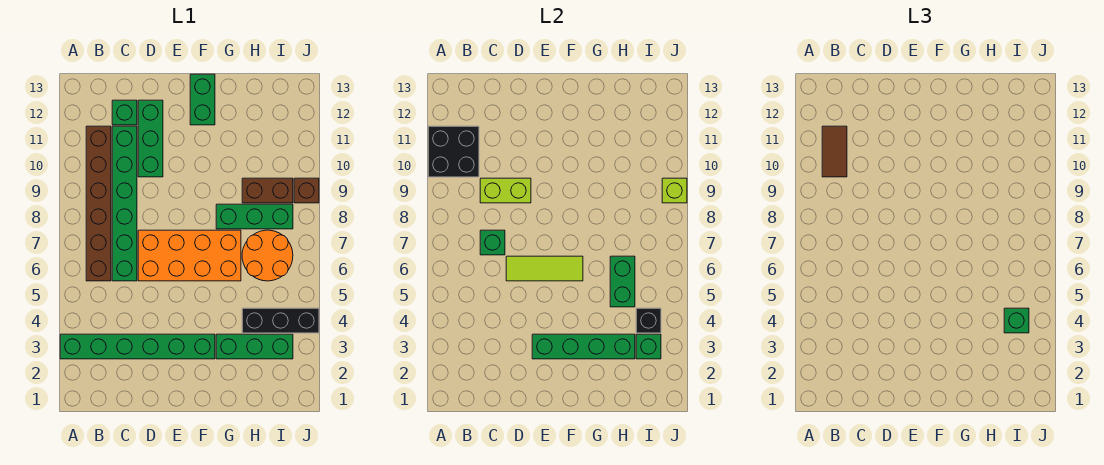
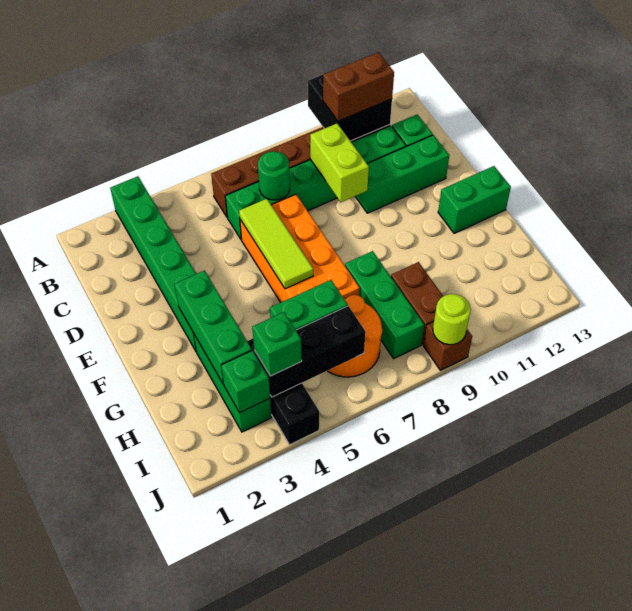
brown tile B10:B11 level 3 -> brown brick B10:B11 level 3
green brick C7 level 2 -> green round brick C7 level 2
green brick E3:H3 level 2 -> green brick F3:H3 level 2
black brick I4 level 2 -> black brick I4:I6 level 2
lime brick J9 level 2 -> lime round brick J9 level 2

